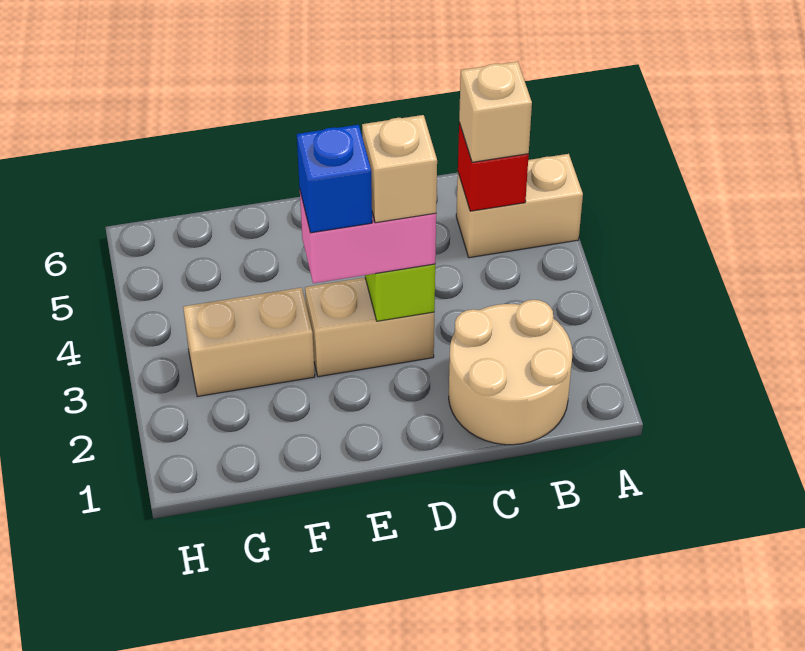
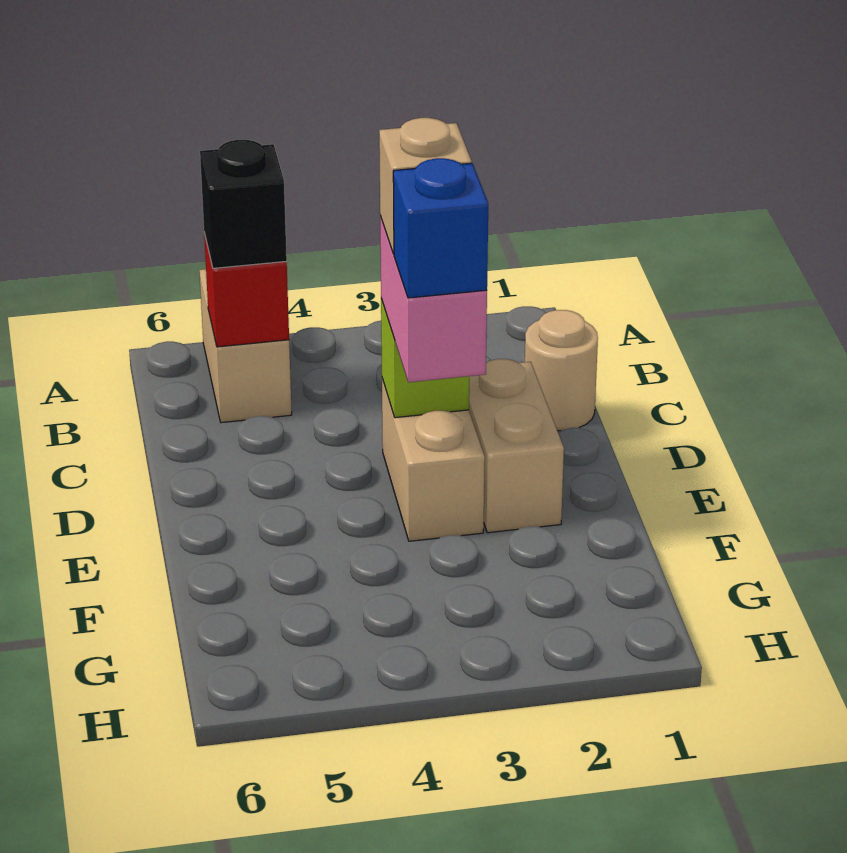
tan round brick B1:C2 level 1 -> tan round brick C1 level 1
tan brick B5 level 3 -> black brick B5 level 3
tan brick F3:G3 level 1 -> tan brick D2:E2 level 1

